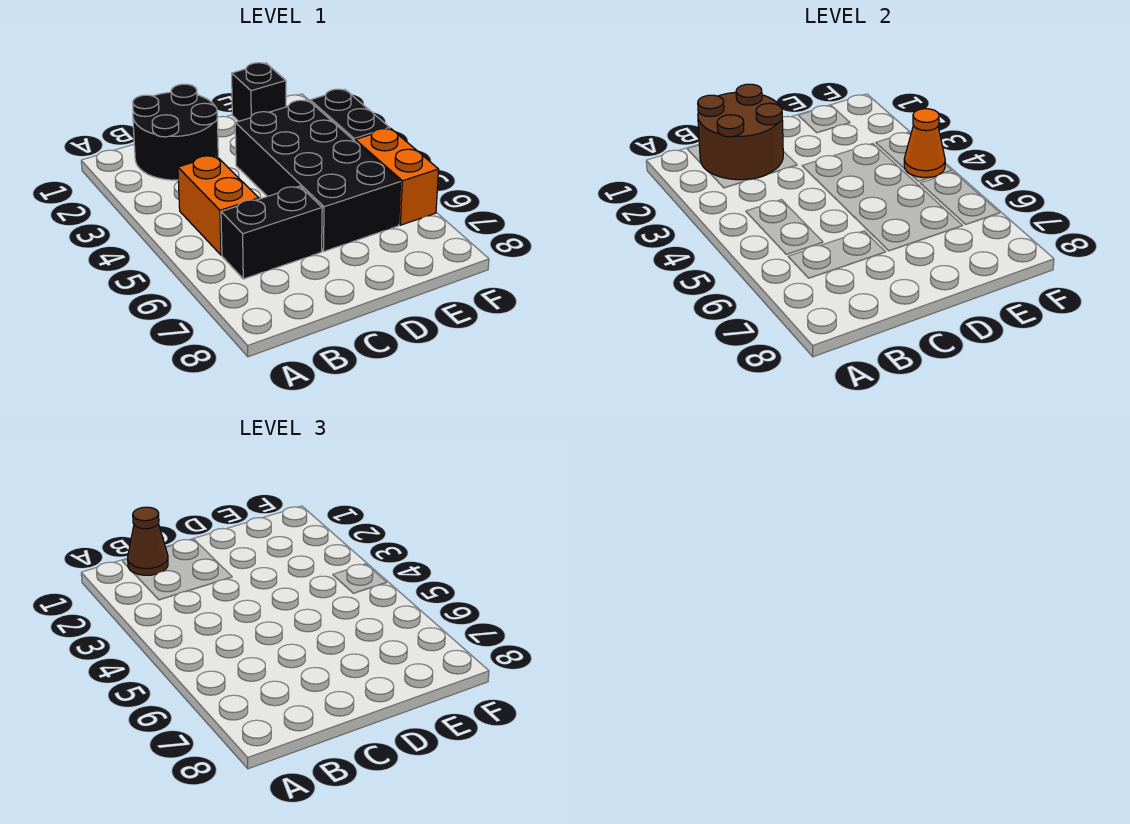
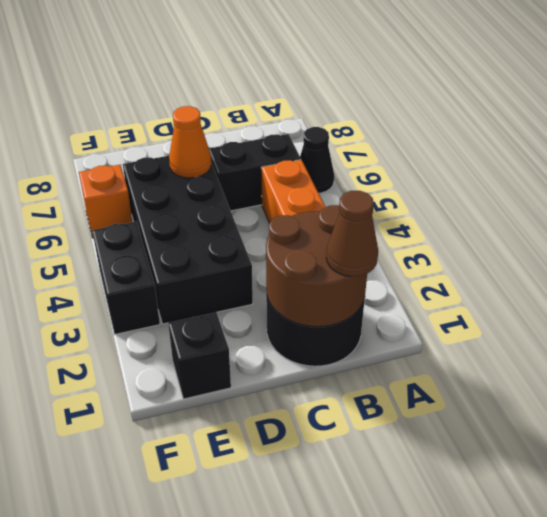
none -> black cone A6 level 1
orange cone F4 level 2 -> orange cone D6 level 2
orange brick F5:F6 level 1 -> orange brick F6 level 1

